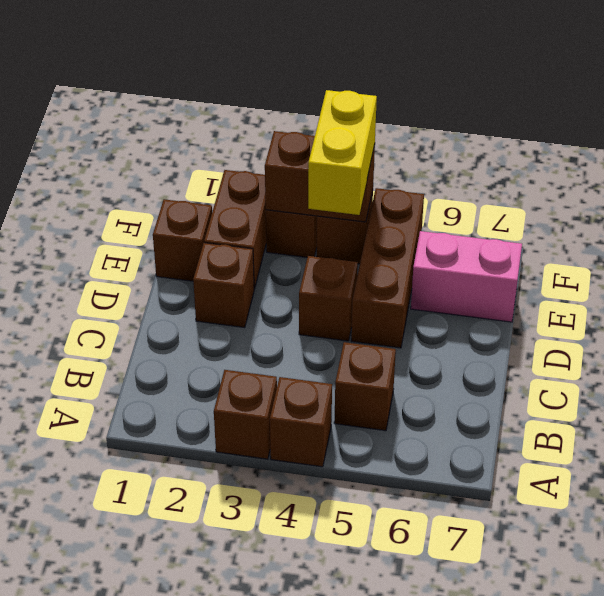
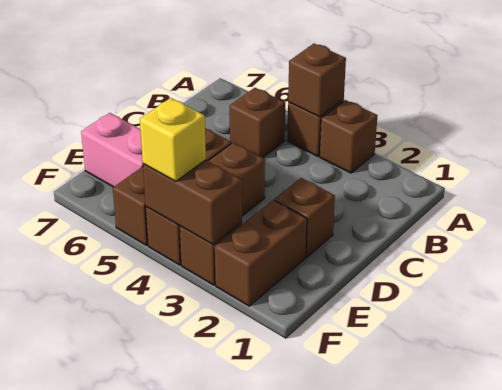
brown brick E1 level 1 -> brown brick A4 level 2
yellow brick E4:F4 level 3 -> yellow brick F4 level 3

